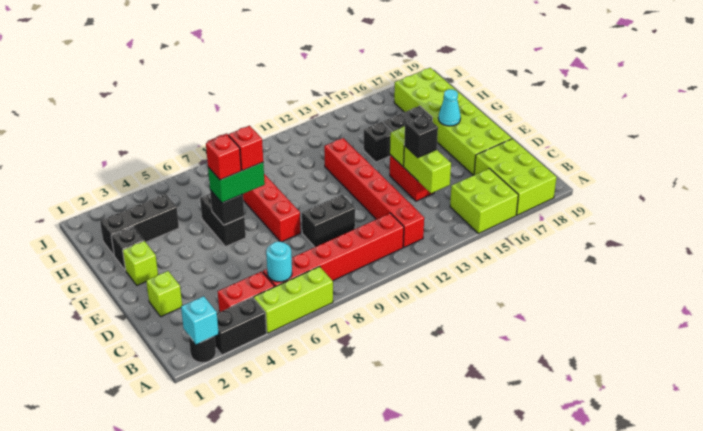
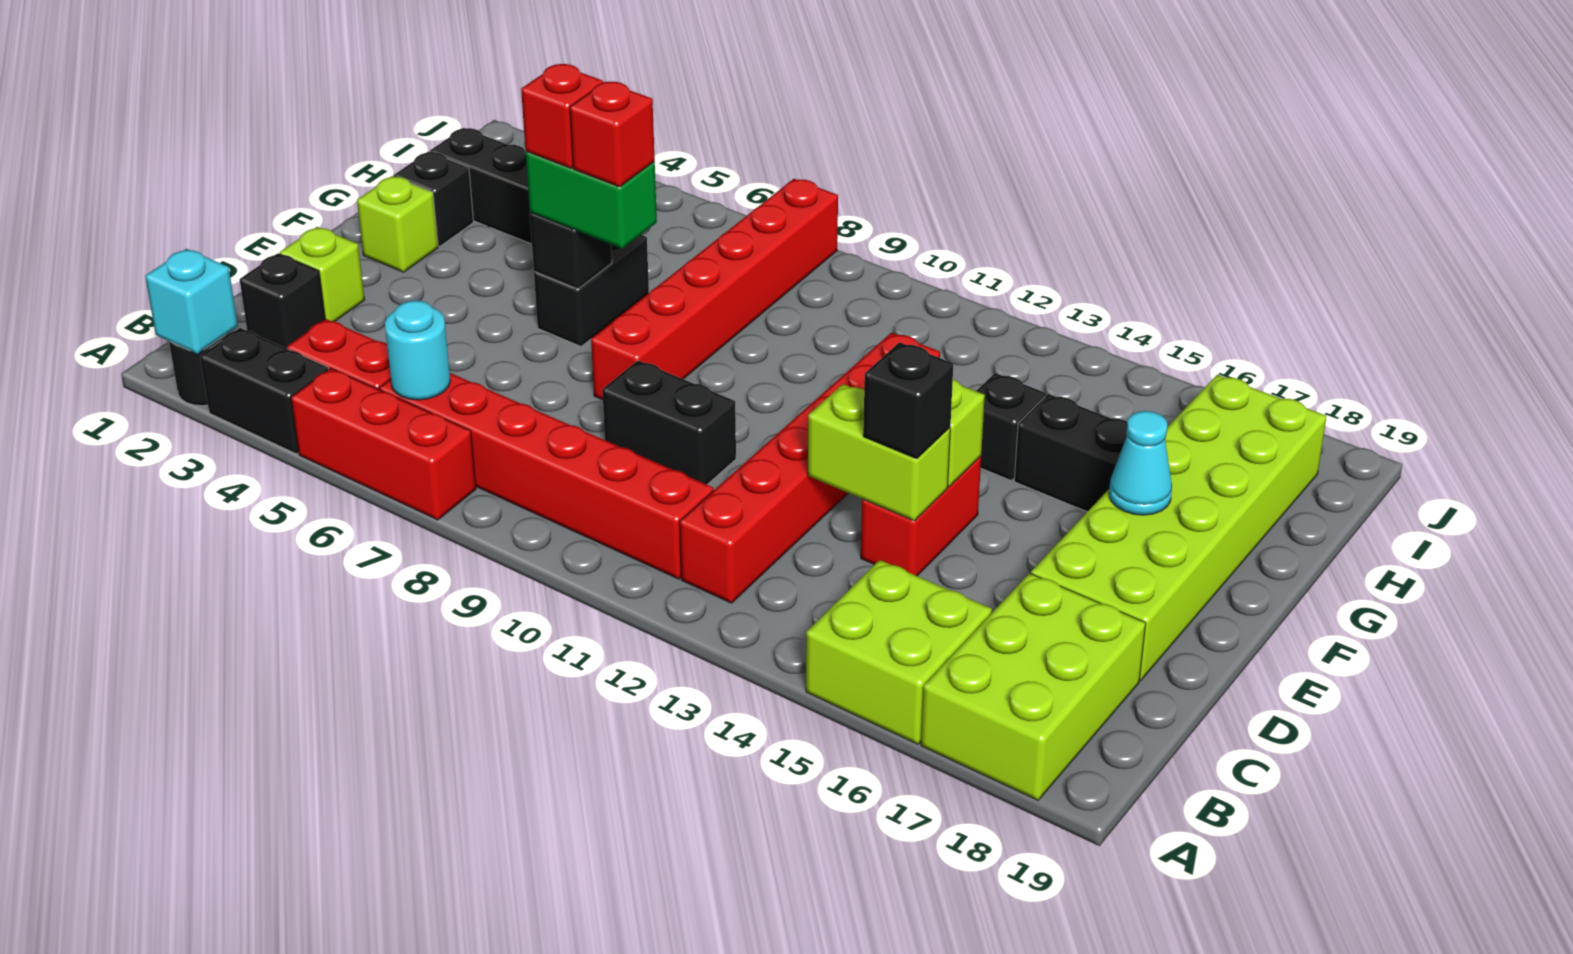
lime brick A5:A7 level 1 -> red brick A5:A7 level 1
none -> black brick C2 level 1
lime brick C14:D14 level 2 -> lime brick D13:D14 level 2

